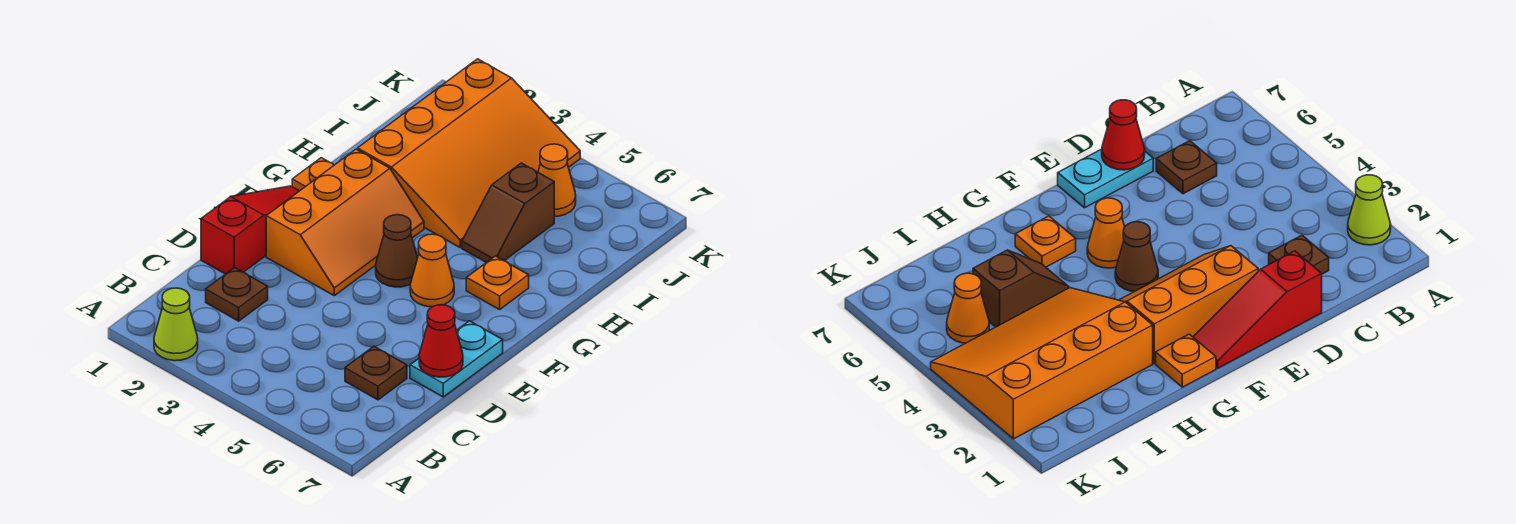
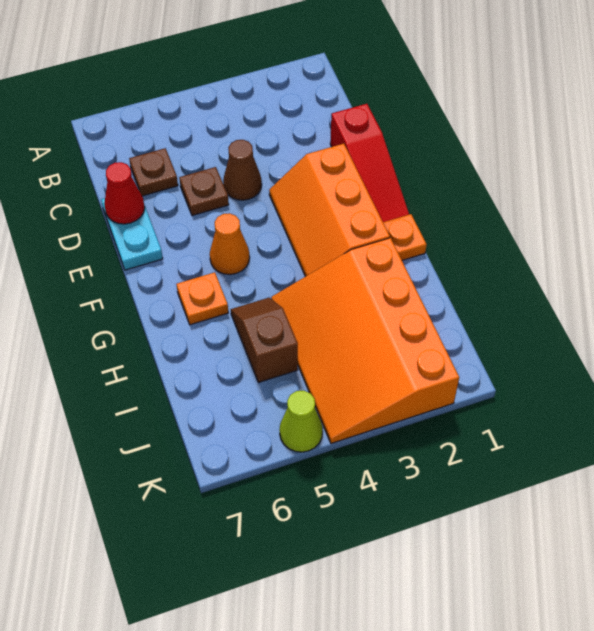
lime cone A2 level 1 -> lime cone K5 level 1
brown plate C2 level 1 -> brown plate D5 level 1
brown cone F4 level 1 -> brown cone D4 level 1
orange cone J5 level 1 -> none

